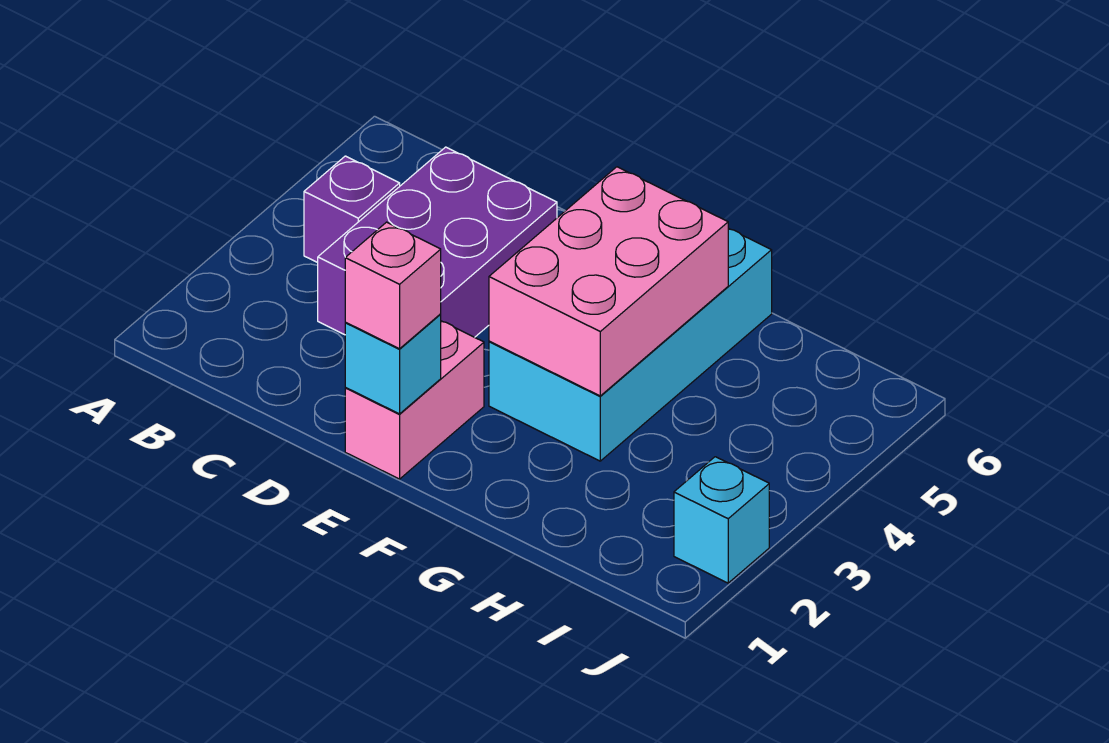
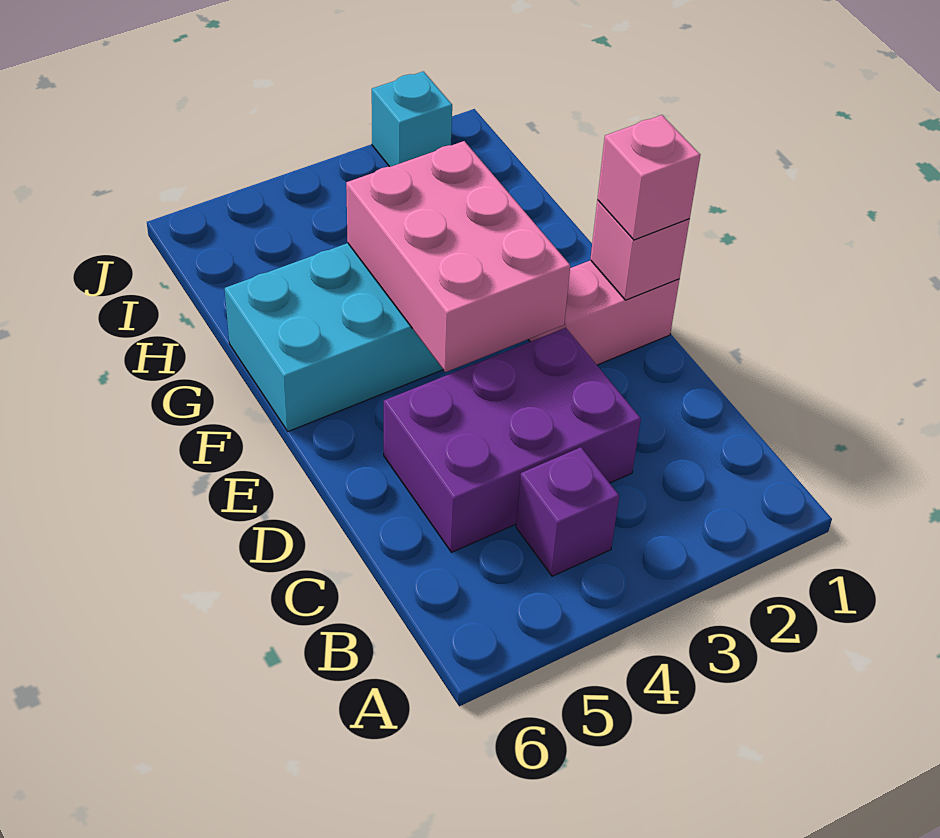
cyan brick E1 level 2 -> pink brick E1 level 2
pink brick F3:G5 level 2 -> pink brick E3:G4 level 2

